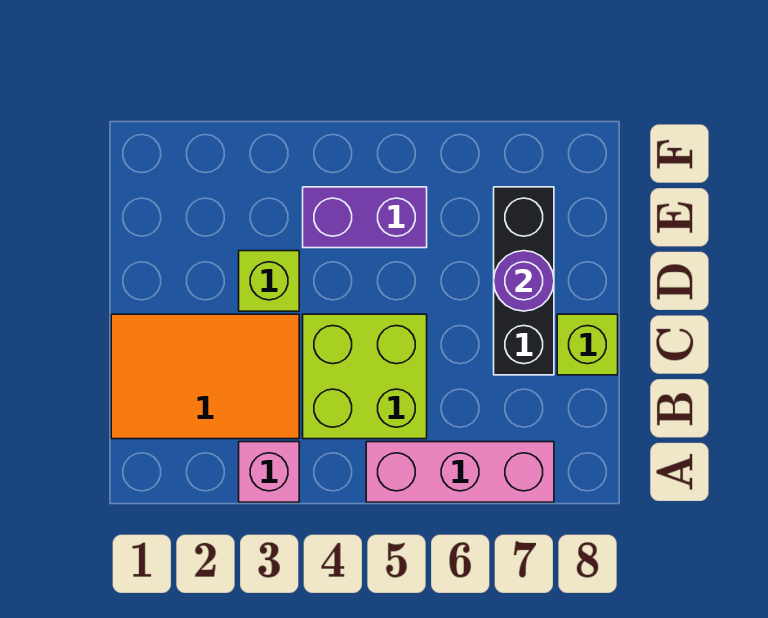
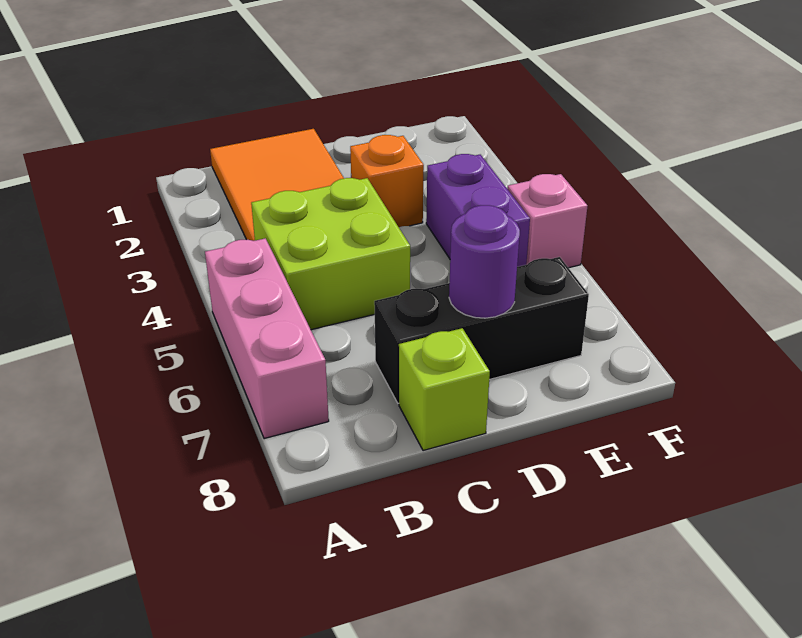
pink brick A3 level 1 -> pink brick F5 level 1
lime brick D3 level 1 -> orange brick D3 level 1

